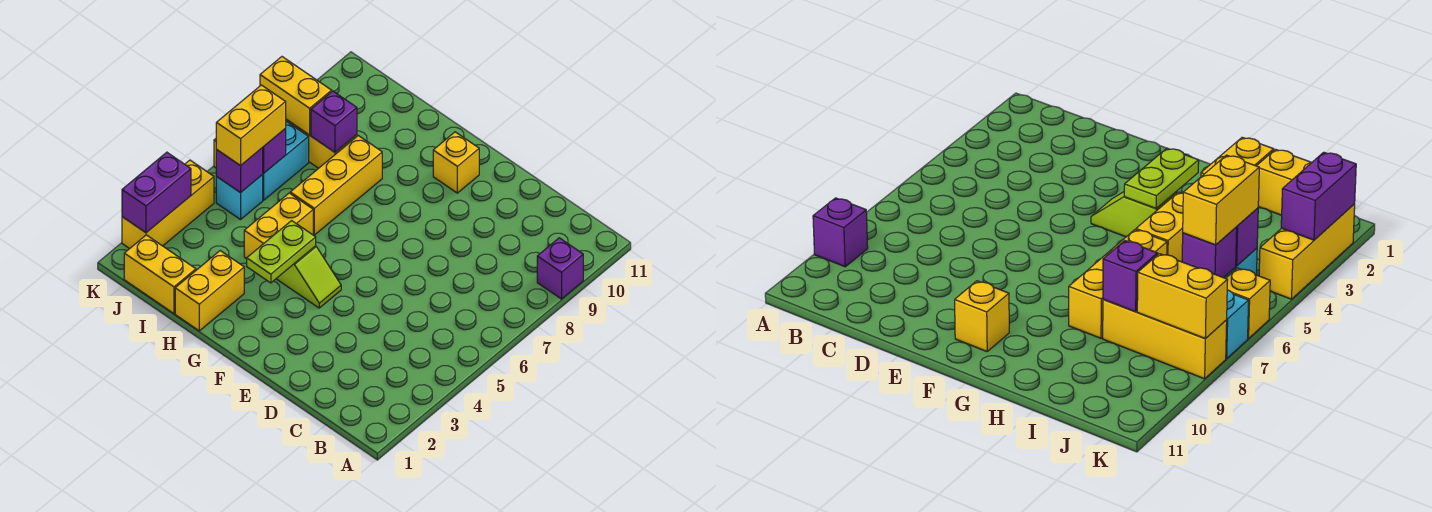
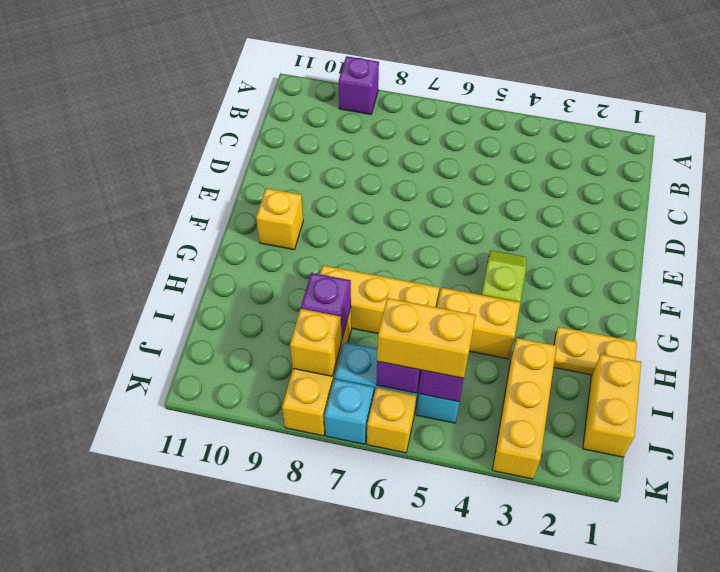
lime plate G3:G4 level 2 -> none
yellow brick H1:H2 level 1 -> yellow plate H1:H2 level 1
yellow brick J8:K8 level 2 -> yellow brick J8 level 2
yellow brick K2:K4 level 1 -> yellow brick I3:K3 level 1
purple brick K2:K3 level 2 -> none

